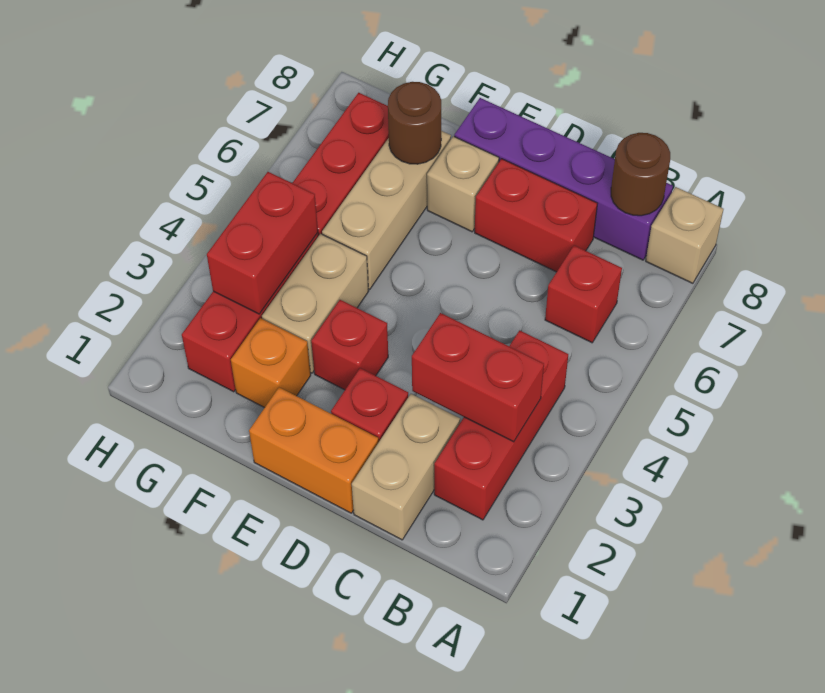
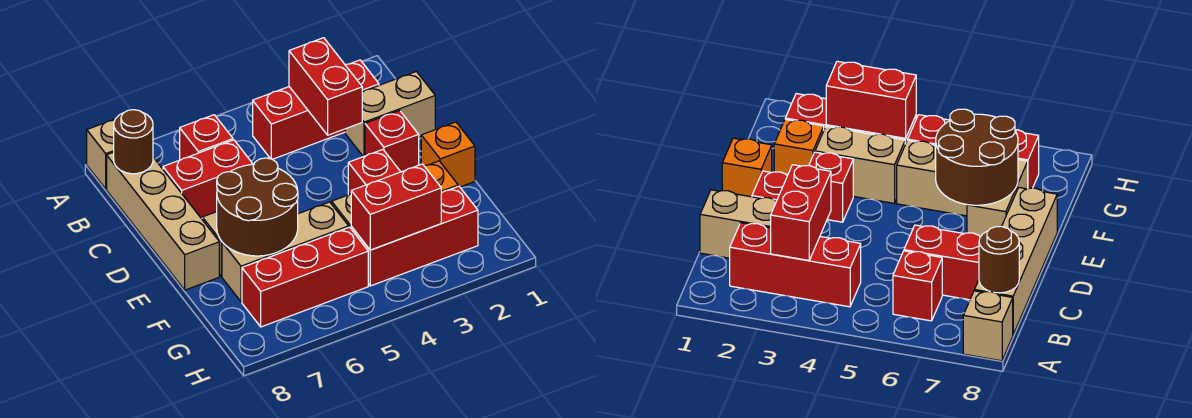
purple brick B8:E8 level 1 -> tan brick B8:E8 level 1
red brick C7:D7 level 1 -> red brick C6:C7 level 1
orange brick D1:E1 level 1 -> orange brick E1 level 1
brown round brick F7 level 2 -> brown round brick E6:F7 level 2

